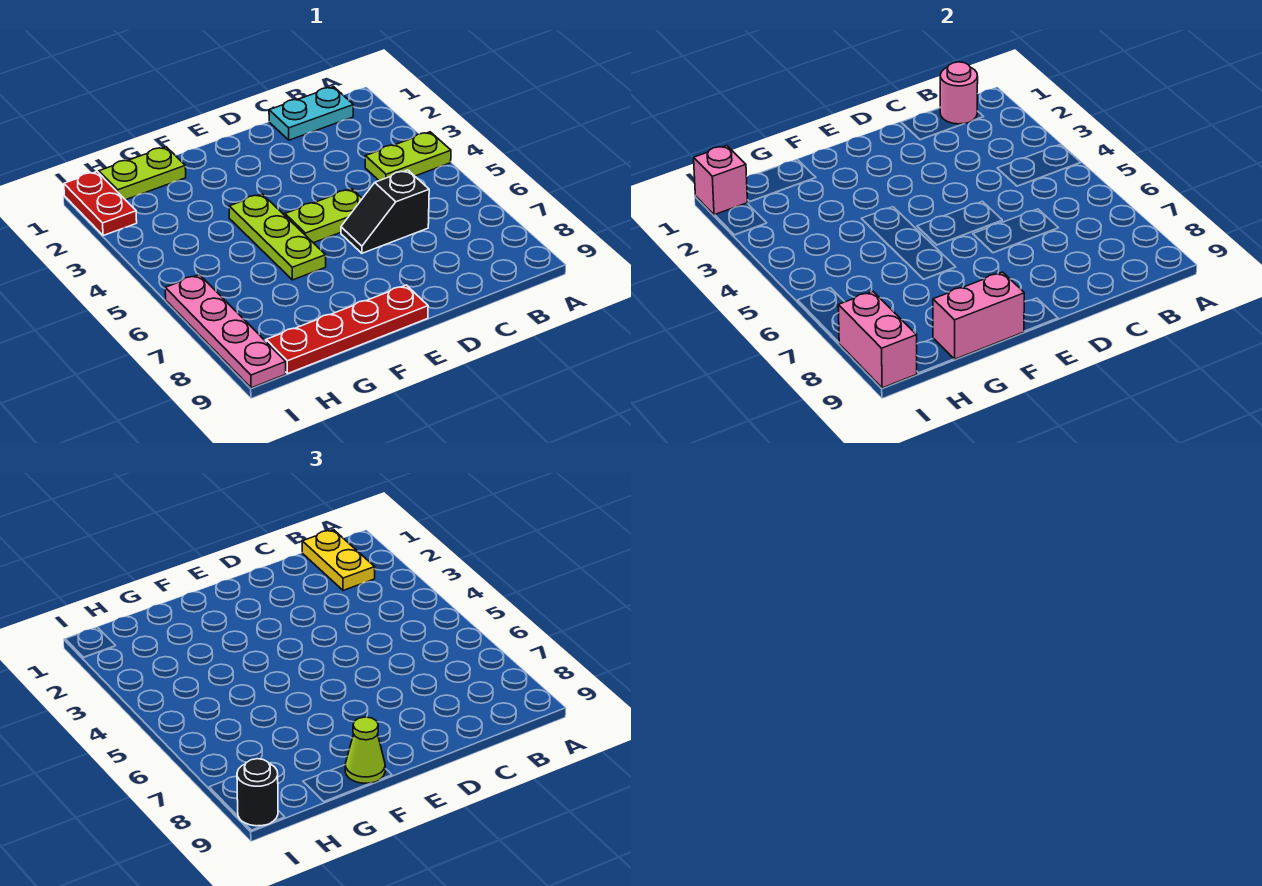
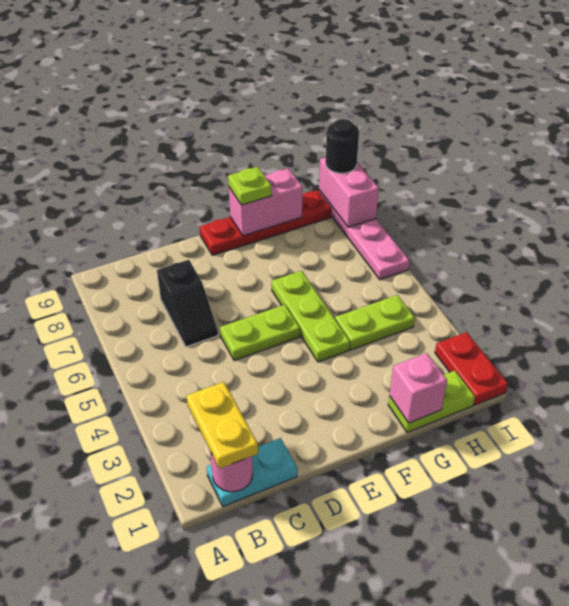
lime plate A4:B4 level 1 -> lime plate G4:H4 level 1
black slope C6:D6 level 1 top C -> black slope C6:C7 level 1 top 7
lime cone F9 level 3 -> lime plate F9 level 3
pink brick I1 level 2 -> pink brick G1 level 2

